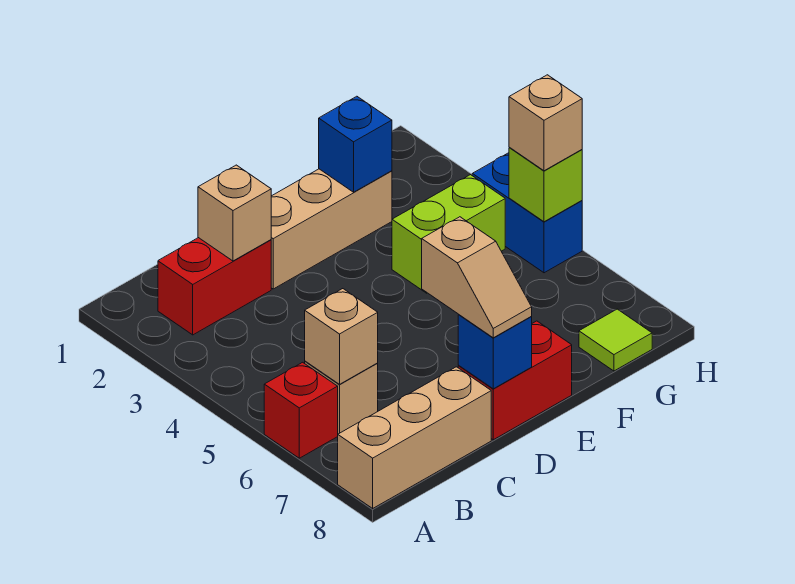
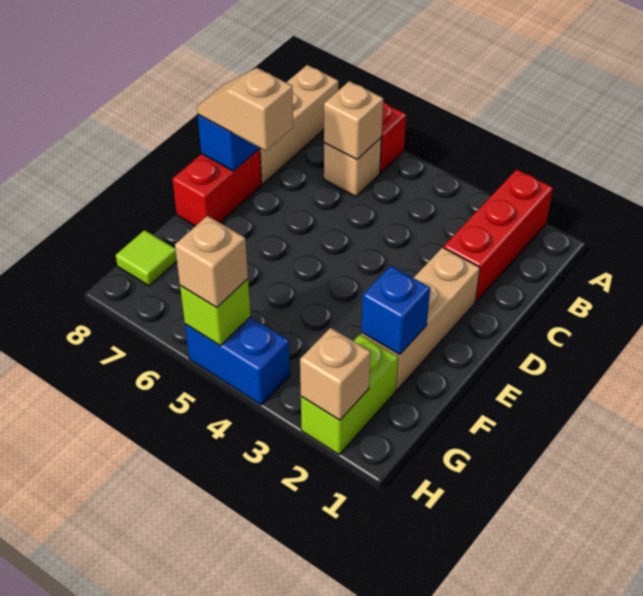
red brick B2:C2 level 1 -> red brick A2:C2 level 1
tan brick C2 level 2 -> tan brick H2 level 2
lime brick F4:G4 level 1 -> lime brick G2:H2 level 1

